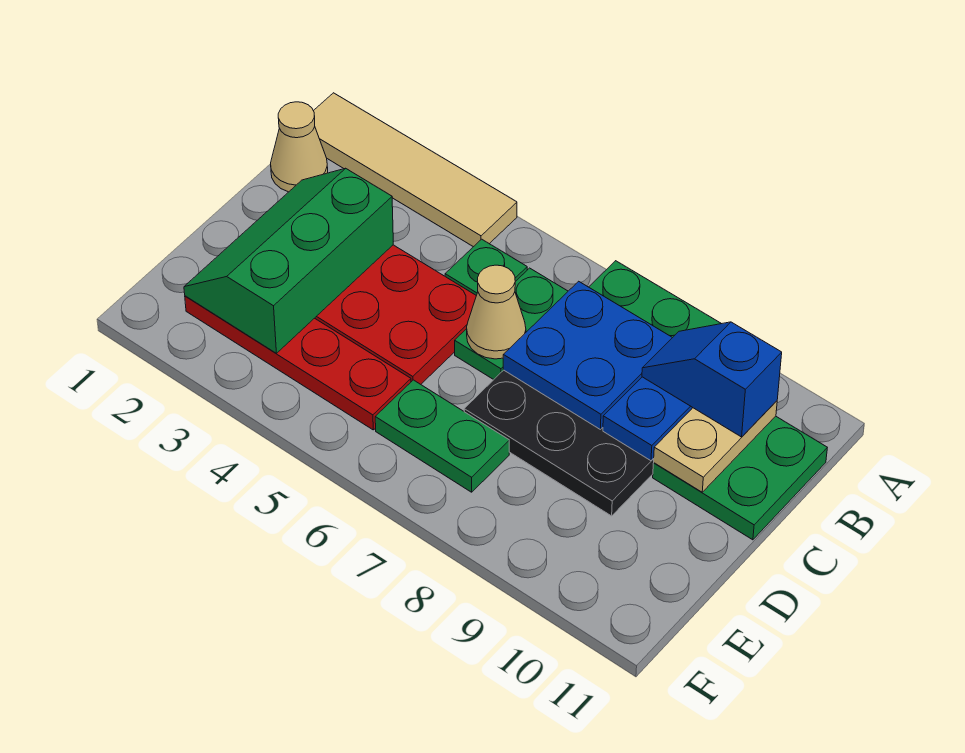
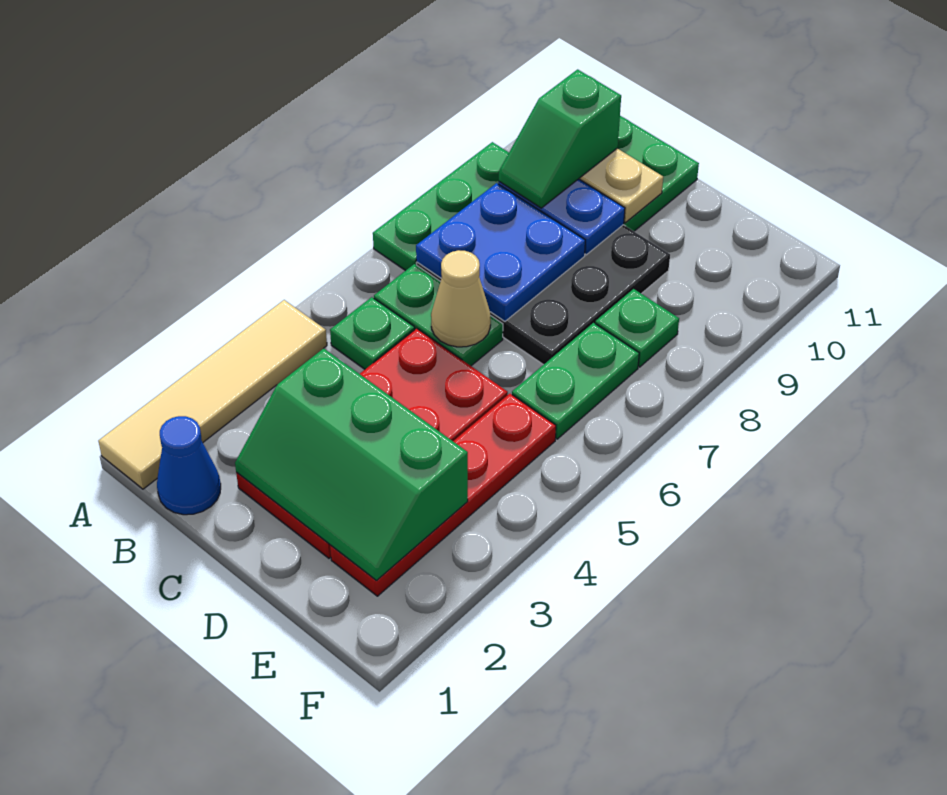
tan cone B1 level 1 -> blue cone B1 level 1
blue slope B9:B10 level 3 top 10 -> green slope B9:B10 level 3 top 10
none -> green plate E8 level 1

